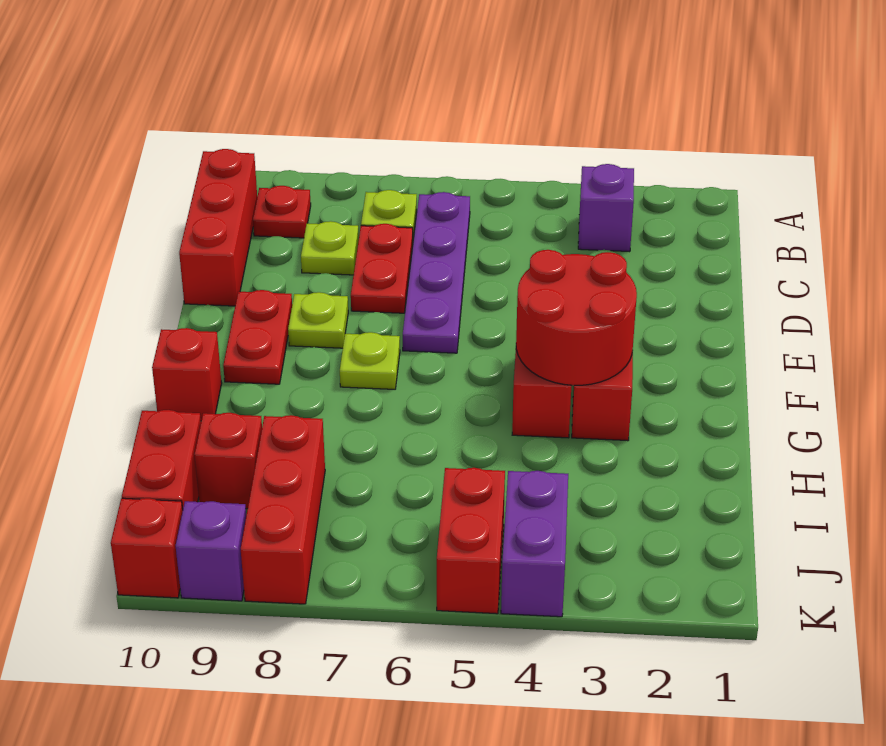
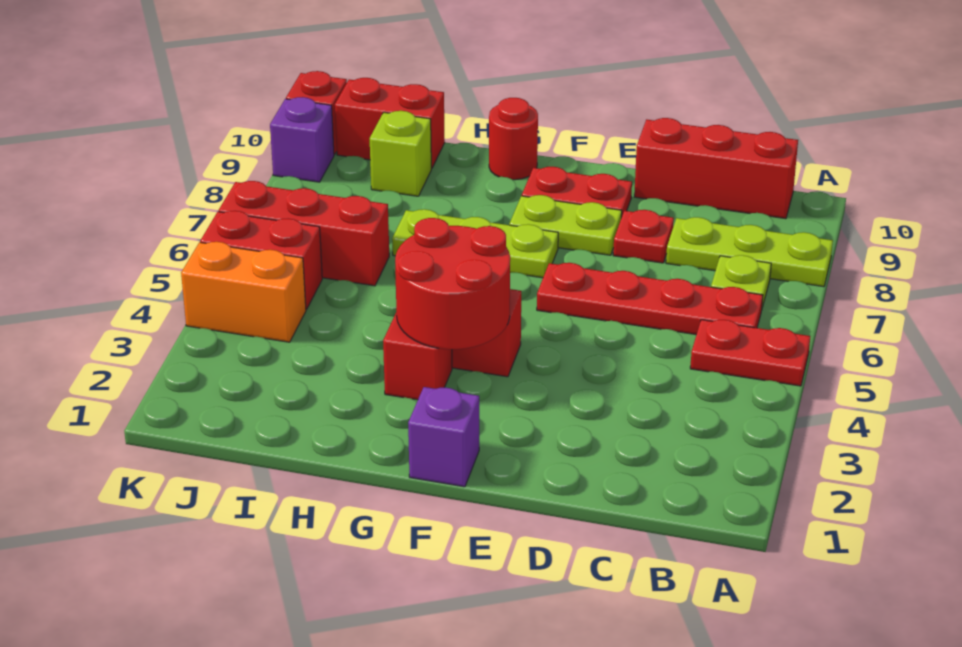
purple brick B3 level 1 -> purple brick F1 level 1
purple plate B6:E6 level 1 -> red plate B6:E6 level 1
red plate B9 level 1 -> red plate D8 level 1
red plate C7:D7 level 1 -> red plate A5:B5 level 1
lime plate C8 level 1 -> lime plate A8:C8 level 1
lime plate E8 level 1 -> lime plate E8:F8 level 1
lime plate F7 level 1 -> lime plate F7:H7 level 1
red brick G10 level 1 -> red round brick G10 level 1
red brick I8:K8 level 1 -> red brick I6:K6 level 1
red brick I9 level 1 -> lime brick I9 level 1
purple brick J4:K4 level 1 -> orange brick J4:K4 level 1

